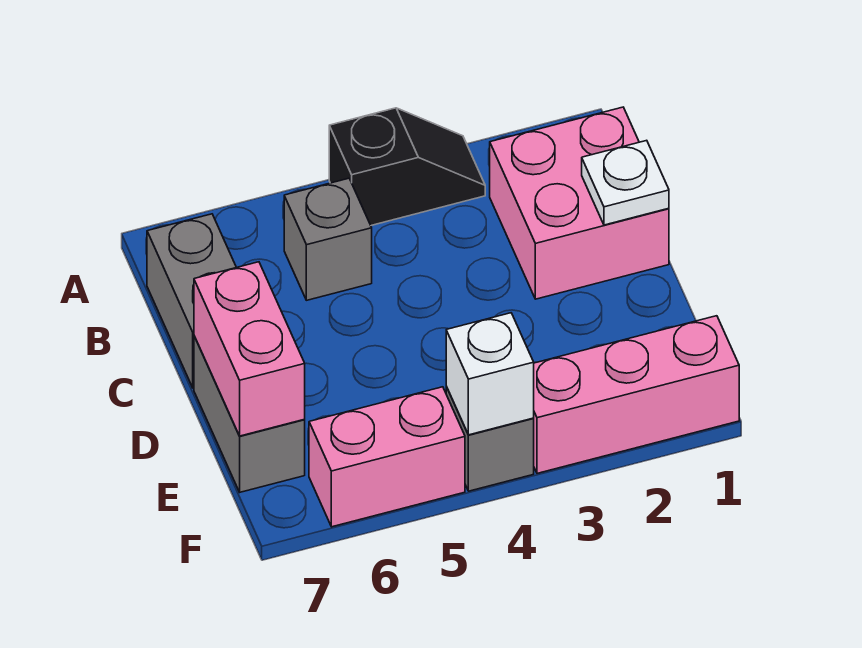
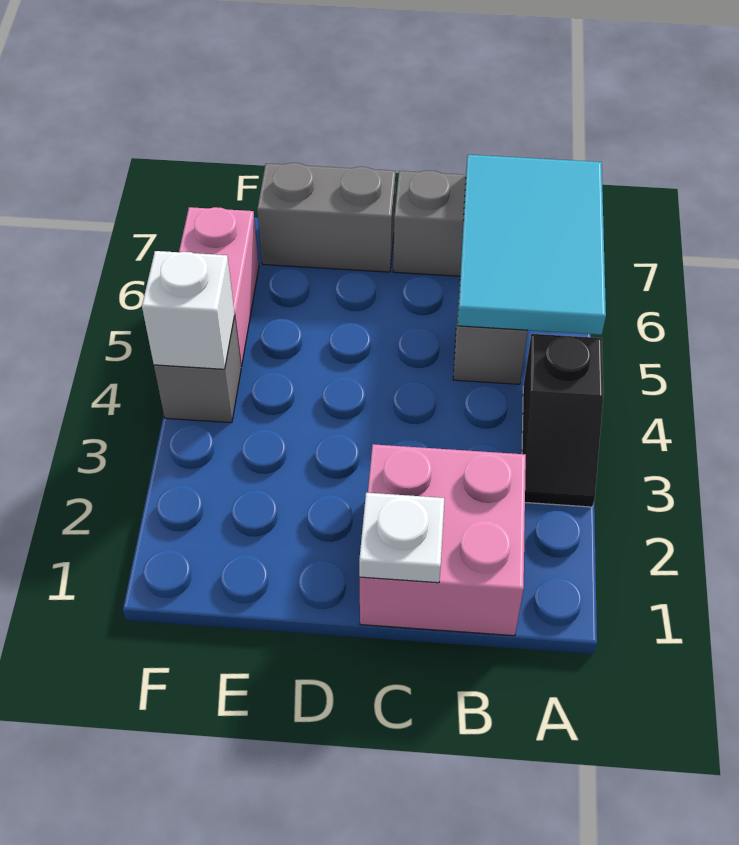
none -> cyan tile A5:B7 level 2
pink brick D7:E7 level 2 -> none
pink brick F1:F3 level 1 -> none

